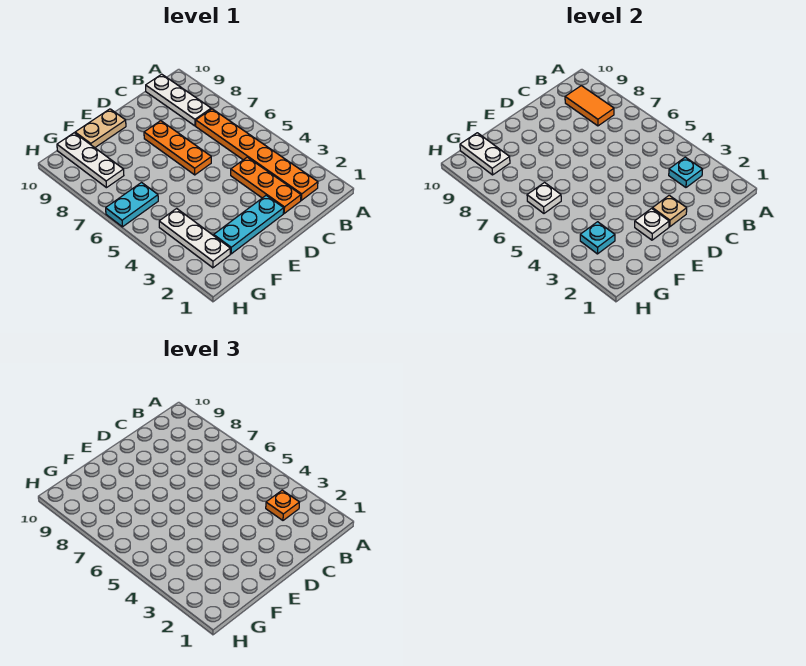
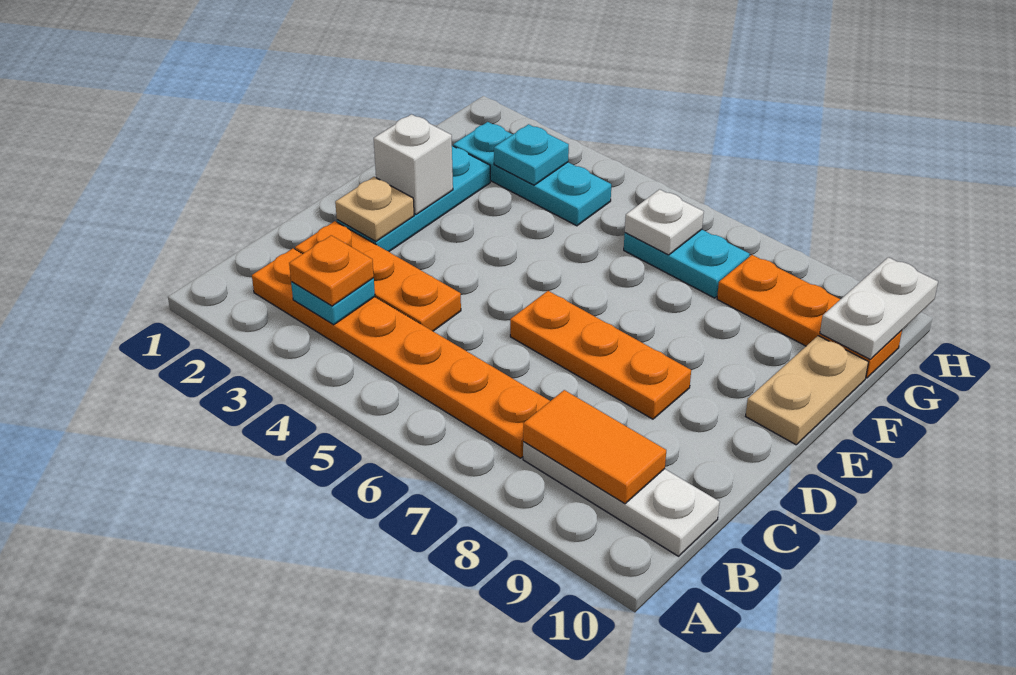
white plate E2 level 2 -> white brick E2 level 2
white plate G2:G4 level 1 -> cyan plate G2:G4 level 1
cyan plate G6:H6 level 1 -> cyan plate G6:G7 level 1
white plate G8:G10 level 1 -> orange plate G8:G10 level 1
white plate G9:G10 level 2 -> white plate G10:H10 level 2

